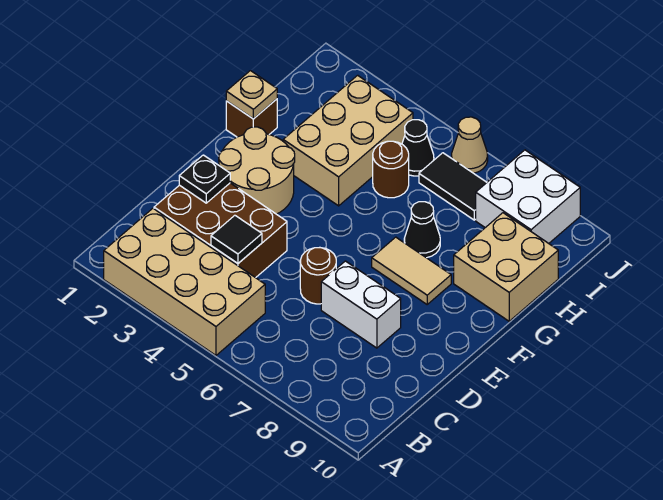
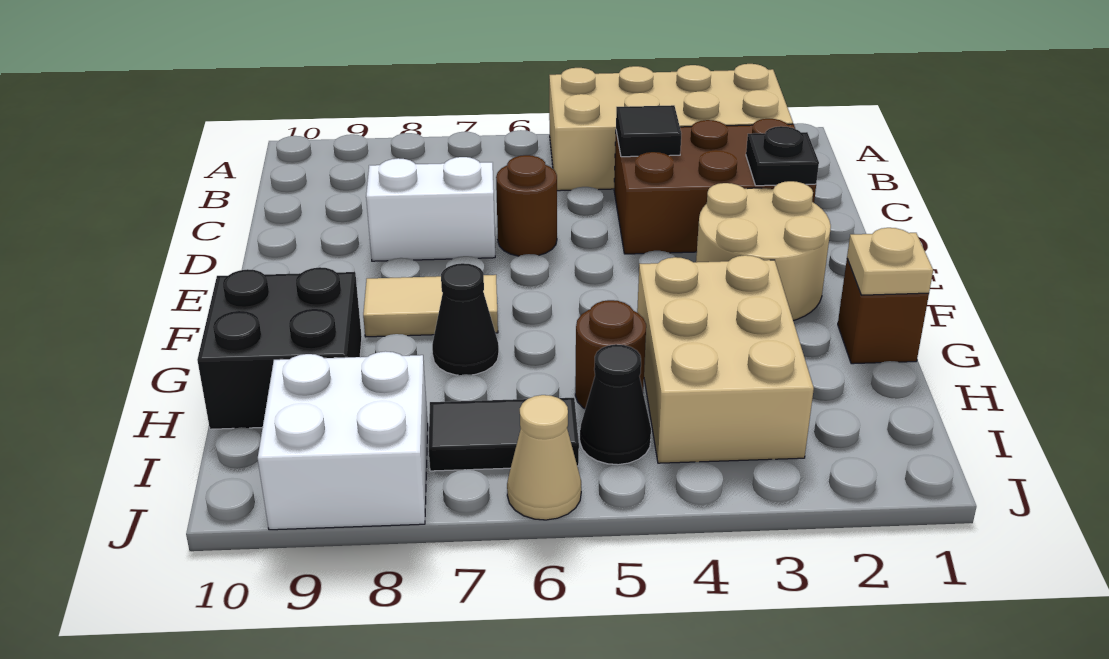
tan brick G9:H10 level 1 -> black brick G9:H10 level 1

